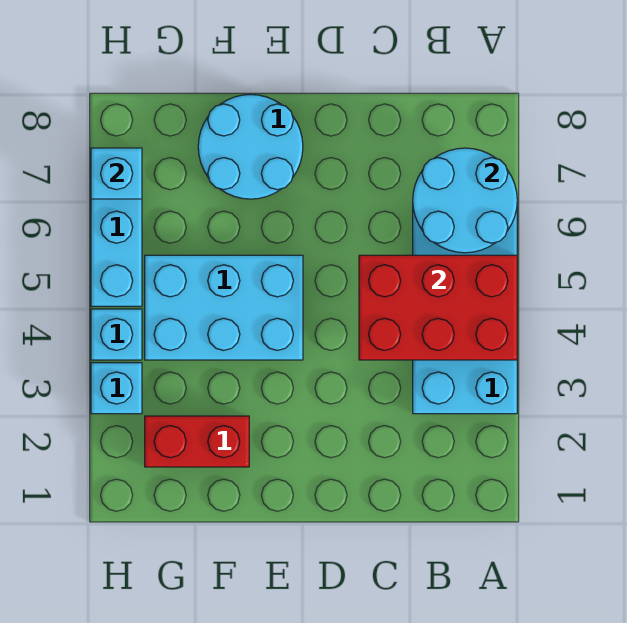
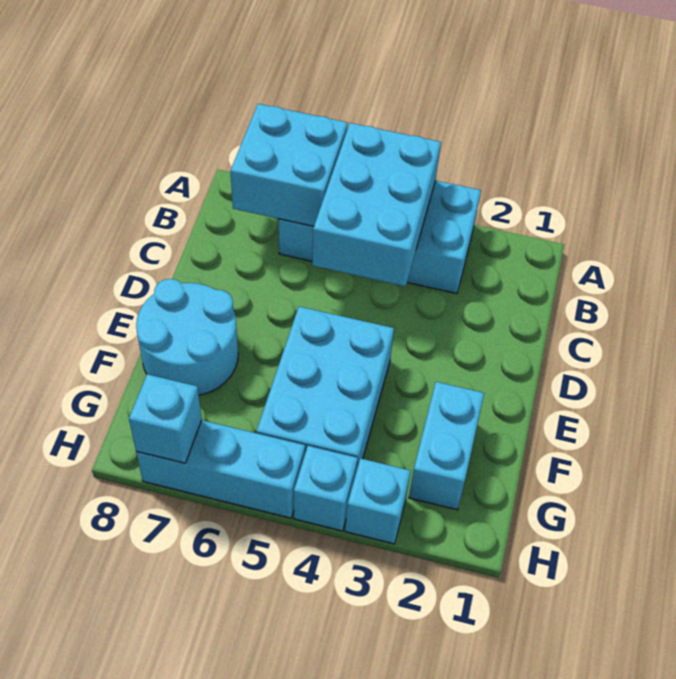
red brick A4:C5 level 2 -> cyan brick A4:C5 level 2
cyan round brick A6:B7 level 2 -> cyan brick A6:B7 level 2
red brick F2:G2 level 1 -> cyan brick F2:G2 level 1

